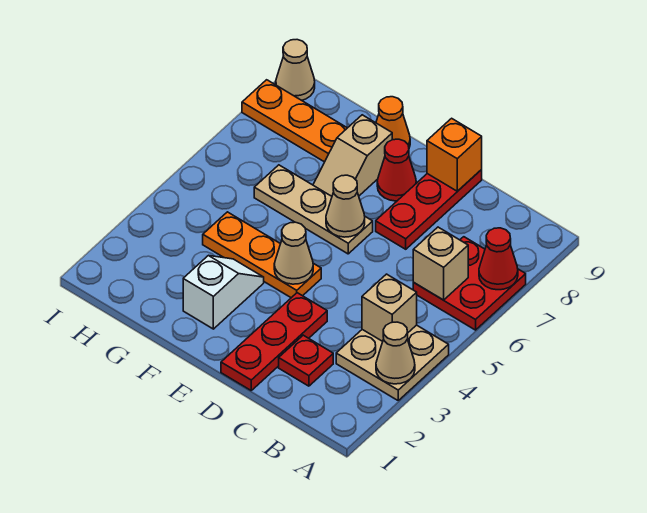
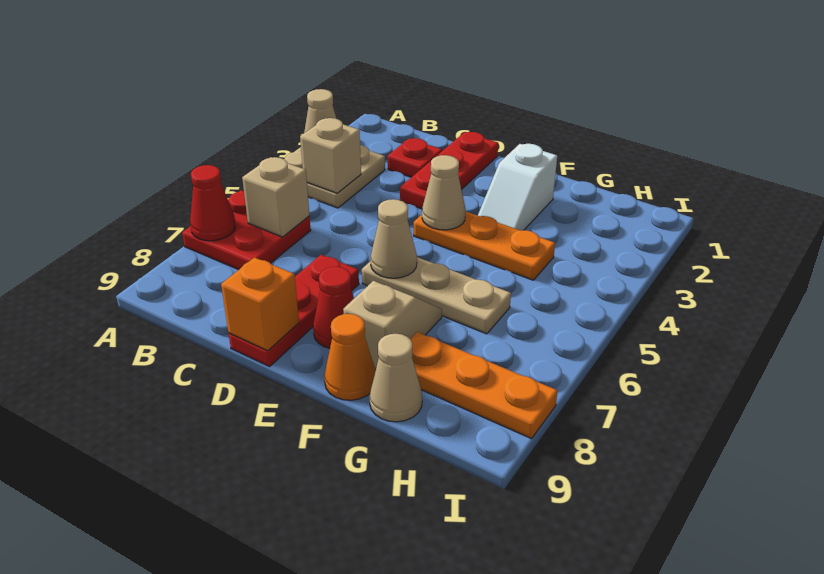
tan cone I9 level 1 -> tan cone G9 level 1

